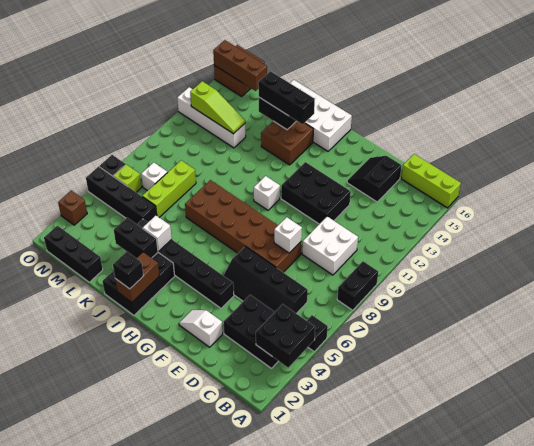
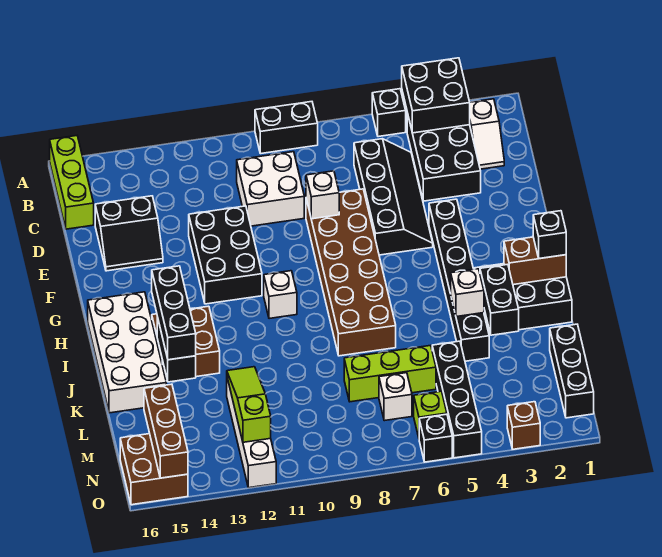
white slope E2:F2 level 1 top E -> white slope B2:C2 level 1 top B

